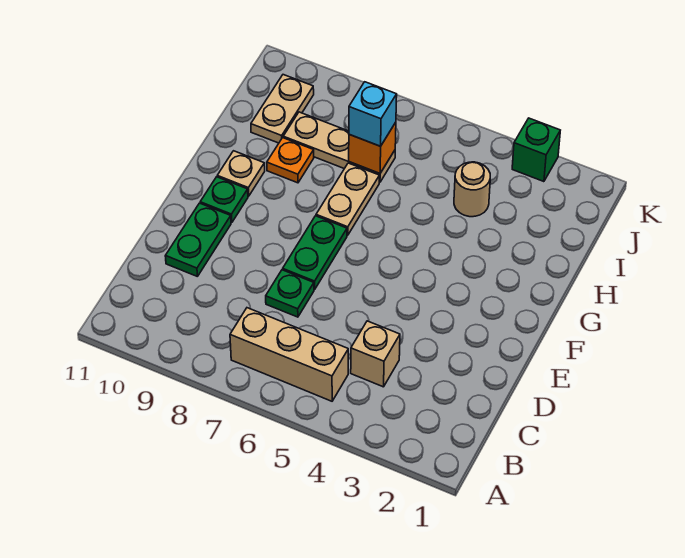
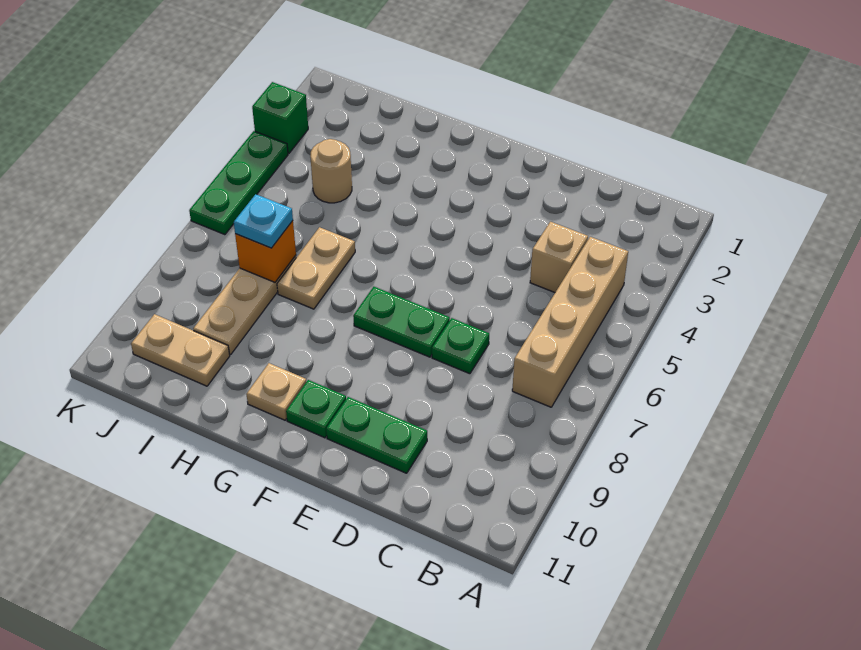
tan brick B5:B7 level 1 -> tan brick B4:B7 level 1
tan plate G7:H7 level 1 -> tan plate H6:H7 level 1
orange plate H9 level 1 -> none
cyan brick I7 level 3 -> cyan plate I7 level 3
none -> green plate K4:K6 level 1

